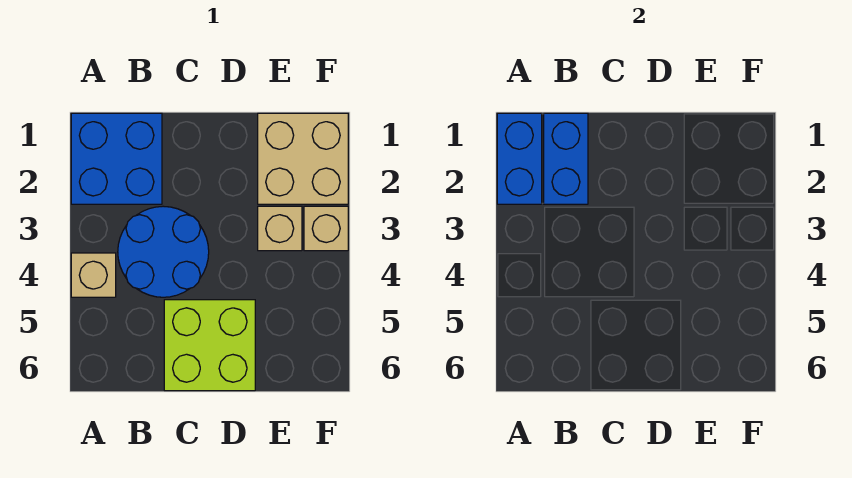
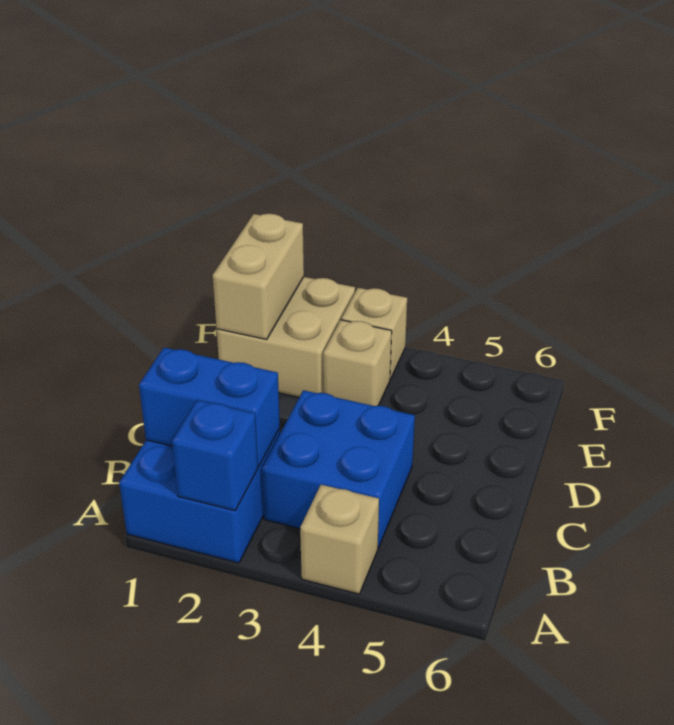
blue brick A1:A2 level 2 -> blue brick A2 level 2
blue round brick B3:C4 level 1 -> blue brick B3:C4 level 1
lime brick C5:D6 level 1 -> none
none -> tan brick E1:F1 level 2

